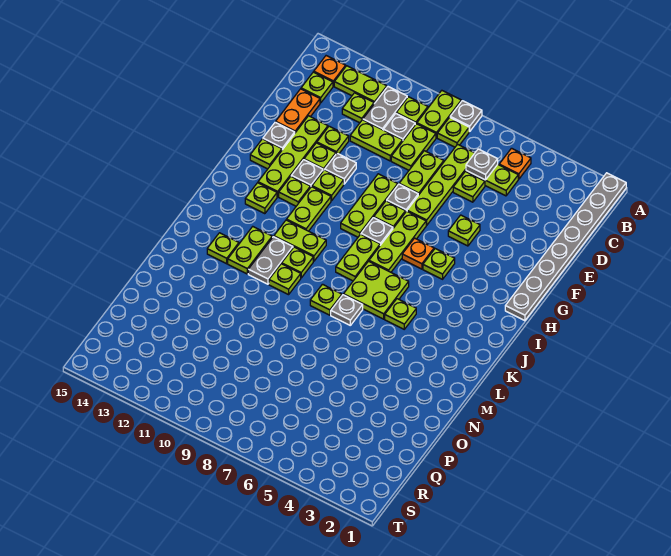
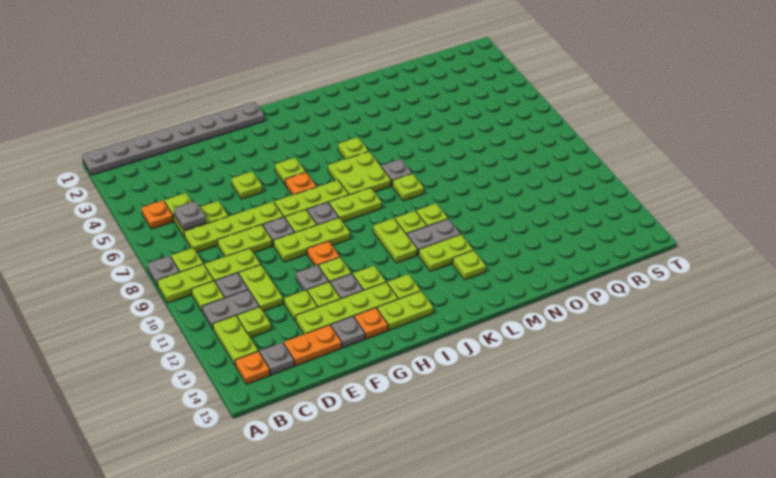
lime plate C14 level 1 -> grey plate C14 level 1
none -> orange plate G10 level 1
lime plate G14 level 1 -> orange plate G14 level 1
lime plate H11:I11 level 1 -> lime plate H14:I14 level 1

